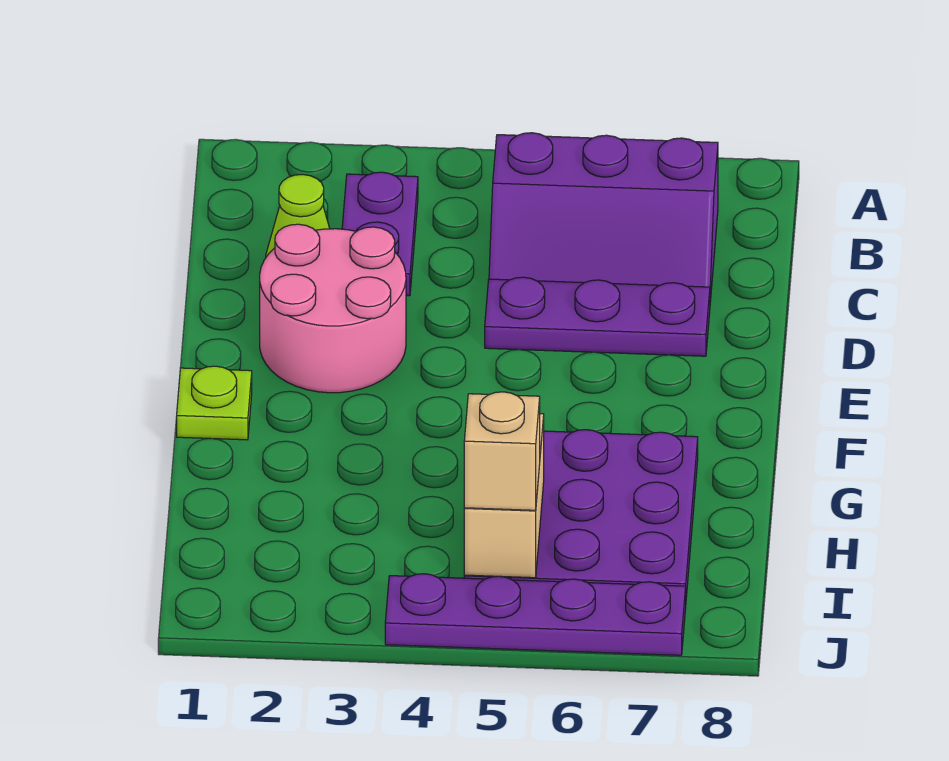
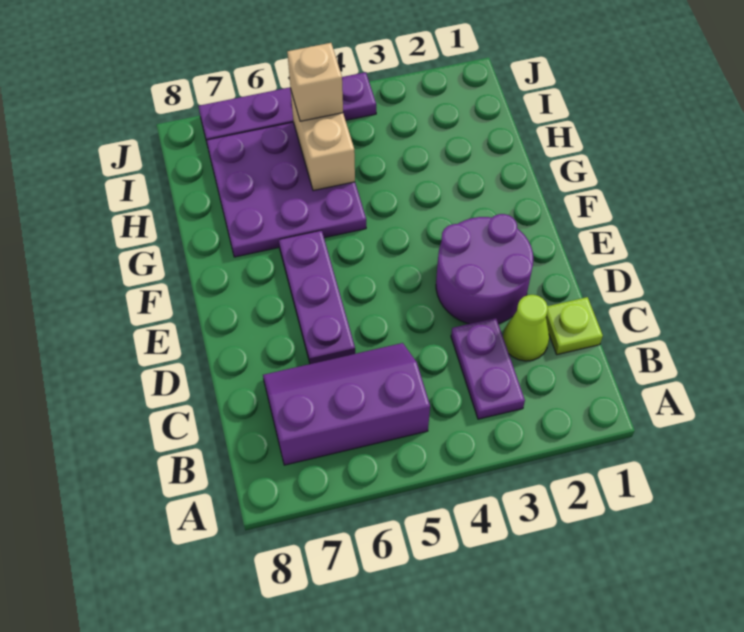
pink round brick D2:E3 level 1 -> purple round brick D2:E3 level 1
purple plate D5:D7 level 1 -> purple plate D6:F6 level 1
lime plate F1 level 1 -> lime plate C1 level 1

